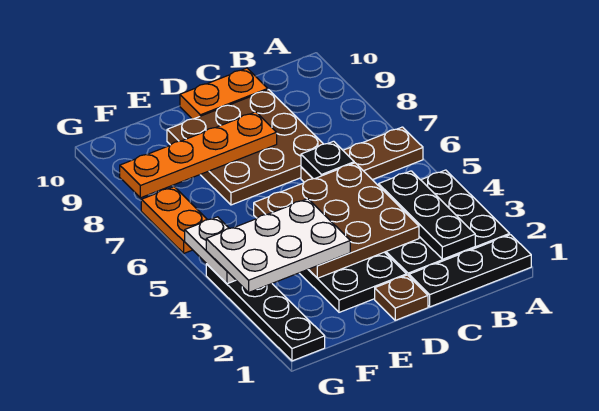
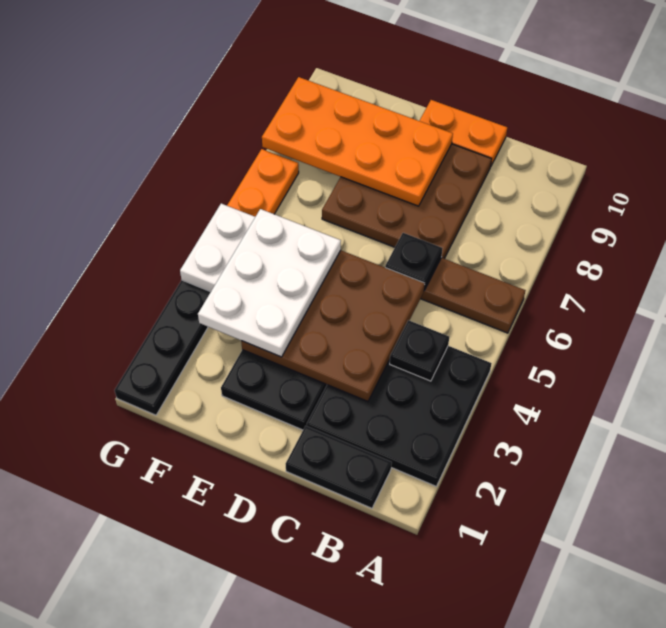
black plate A1:C1 level 1 -> black plate B1:C1 level 1
black plate B2:B4 level 2 -> black plate B4 level 2
brown plate D1 level 1 -> none
orange plate D8:G8 level 2 -> orange plate D8:G9 level 2
white plate E3:G4 level 3 -> white plate E3:F5 level 3

